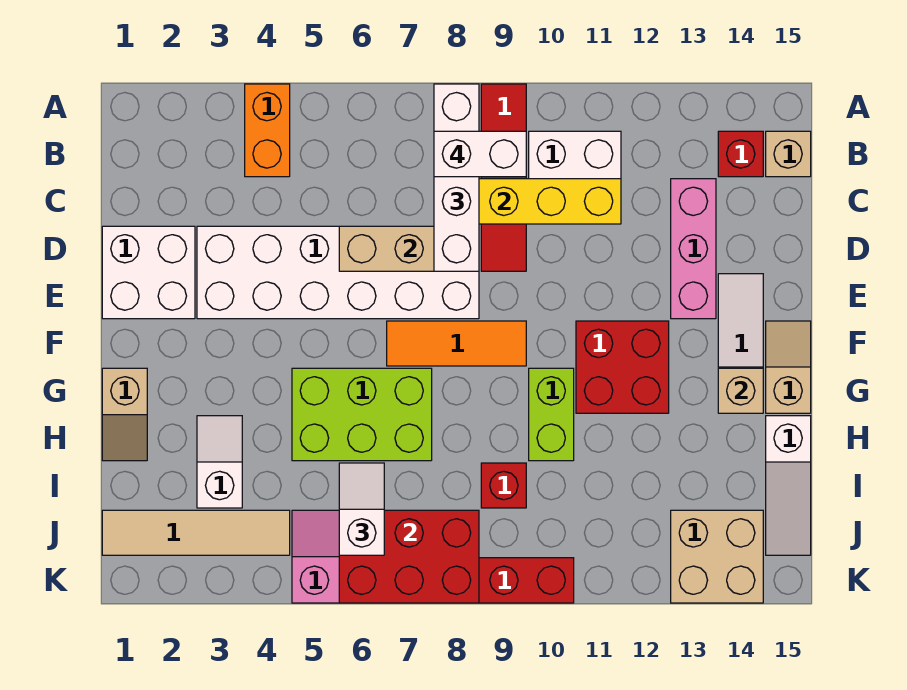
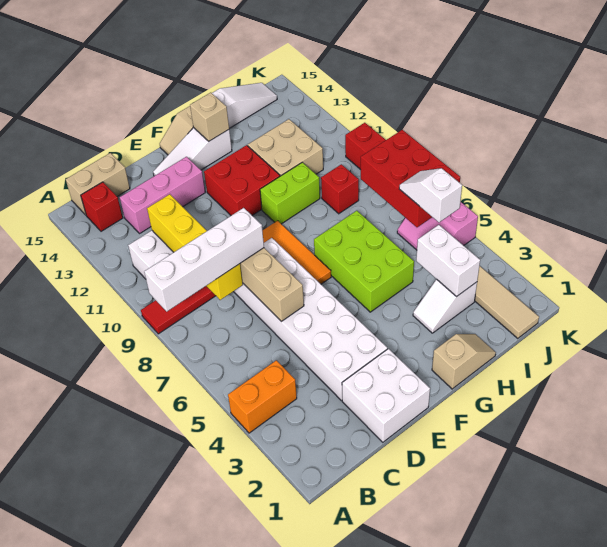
white brick B8:B9 level 4 -> white brick I3:I4 level 2
tan brick B15 level 1 -> tan brick B15:C15 level 1
white slope I6:J6 level 3 top J -> white slope J5:J6 level 3 top 5
tan brick J13:K14 level 1 -> tan brick H11:I12 level 1

